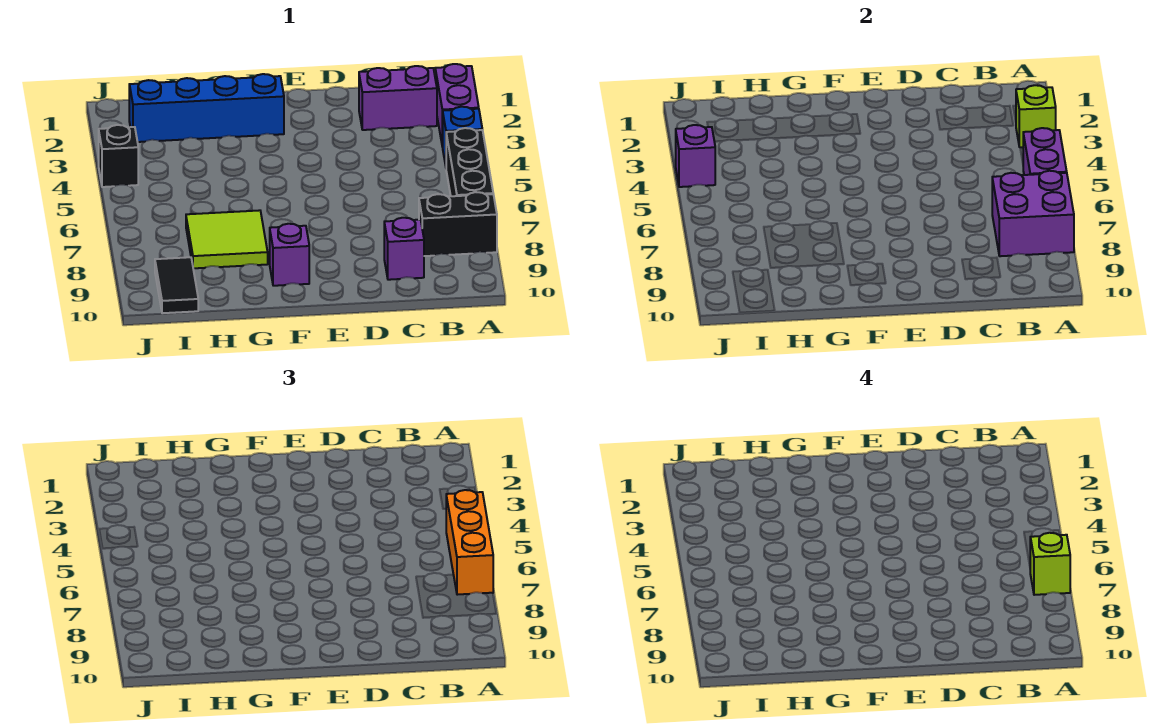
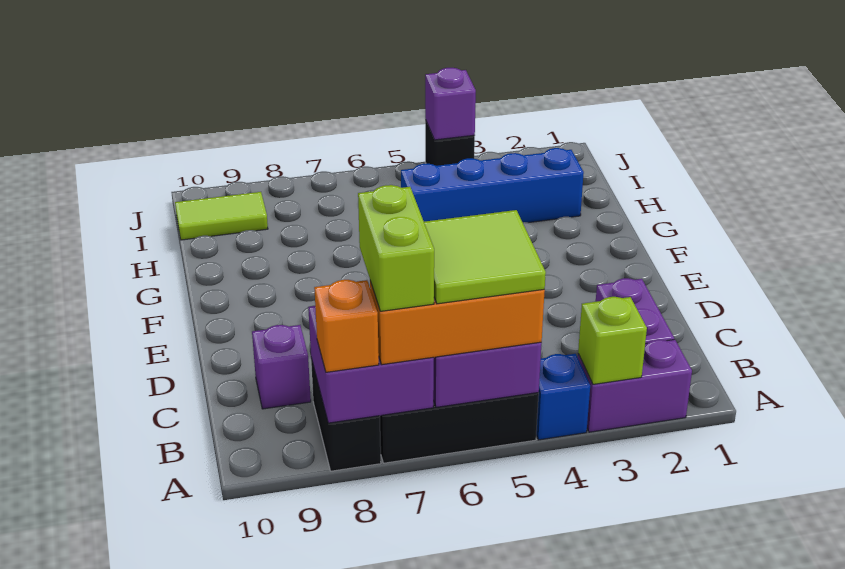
lime brick A7 level 4 -> lime brick A7:B7 level 4
none -> orange brick A8 level 3
blue brick F2:I2 level 1 -> blue brick H2:H5 level 1
purple brick F9 level 1 -> none
lime tile G7:H8 level 1 -> lime tile A5:B6 level 4
black tile I9:I10 level 1 -> lime tile I9:I10 level 1

